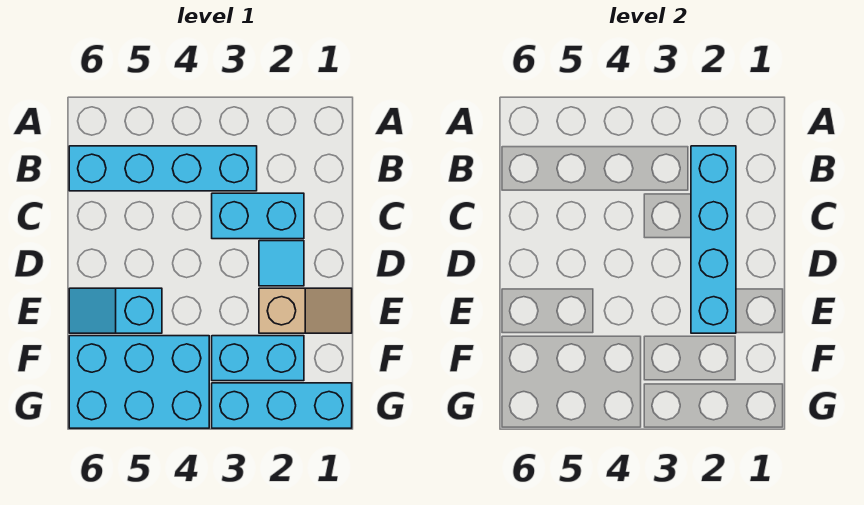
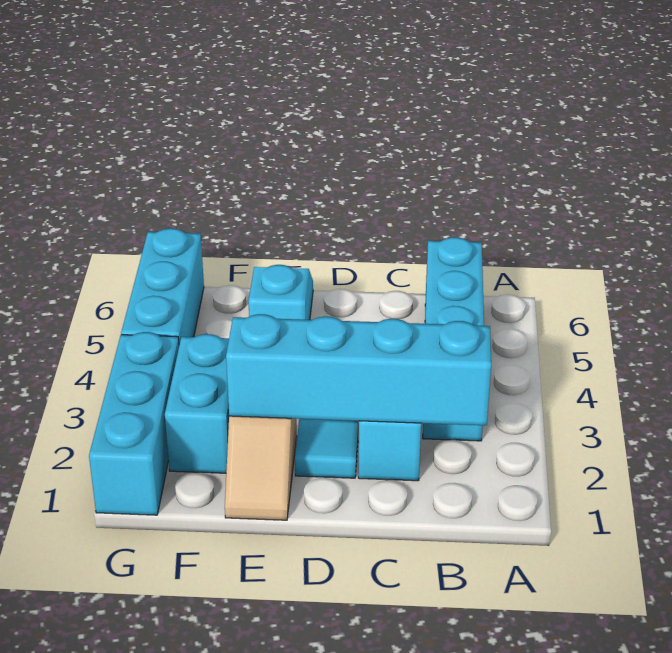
cyan brick F4:G6 level 1 -> cyan brick G4:G6 level 1

